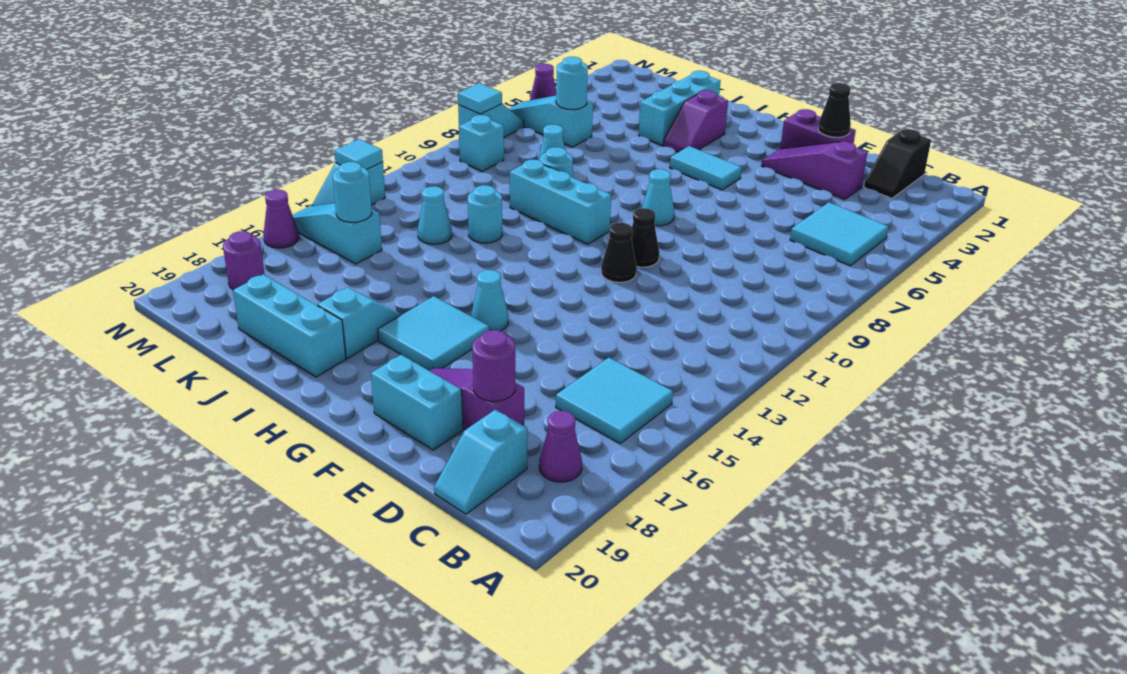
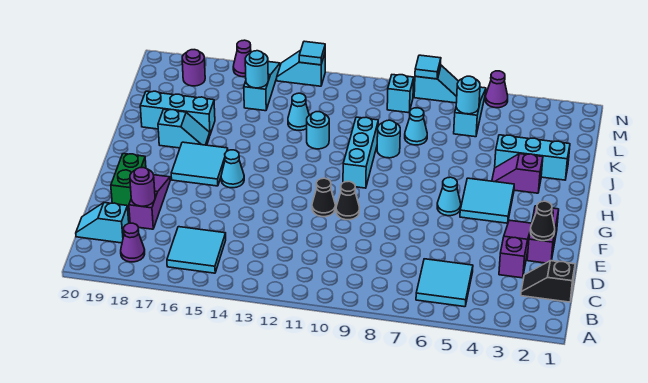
cyan brick E19:F19 level 1 -> green brick E19:F19 level 1
cyan tile G5:H5 level 1 -> cyan tile G4:H5 level 1
cyan cone G8 level 1 -> cyan cone G6 level 1
cyan brick I19:K19 level 1 -> cyan brick J17:J19 level 1

